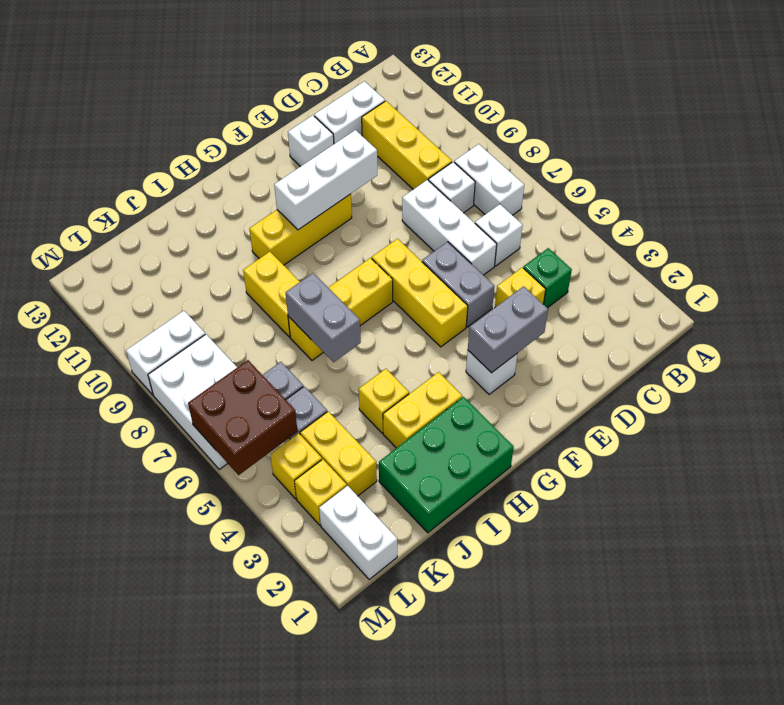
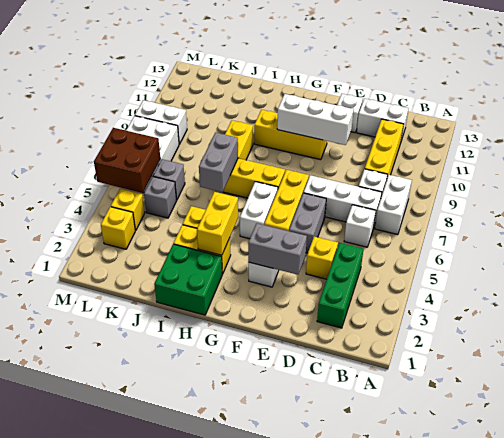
green brick C4 level 1 -> green brick C2:C4 level 1
white brick D6:D8 level 1 -> white brick C7:E7 level 1
green brick H1:J2 level 1 -> green brick H1:I2 level 1
yellow brick K3:K4 level 1 -> yellow brick H3:H4 level 2
white brick L1:L2 level 1 -> white brick G5:G6 level 1

